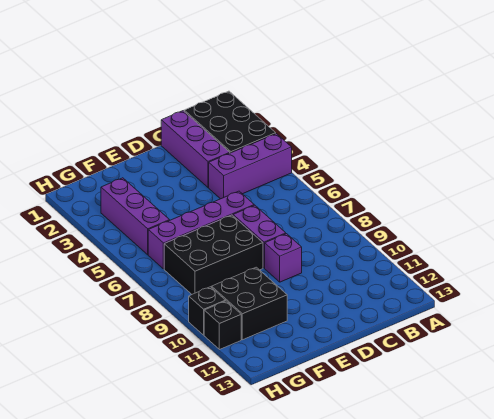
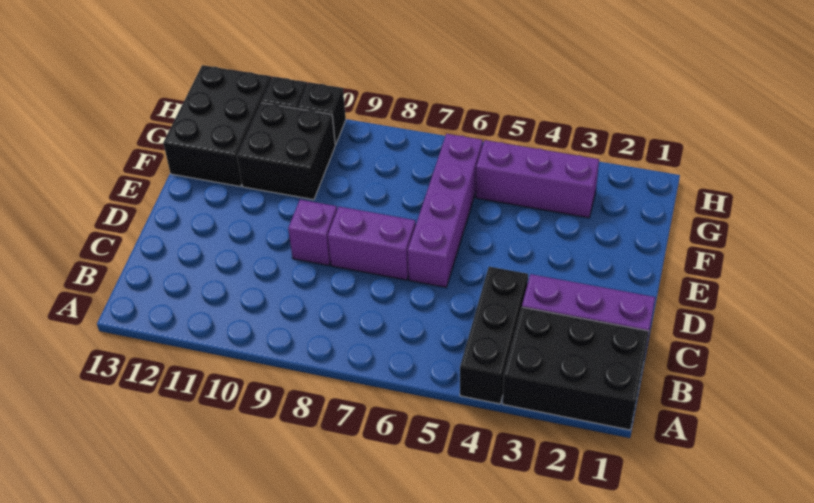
purple brick A4:C4 level 1 -> black brick A4:C4 level 1
black brick E7:G8 level 1 -> black brick F12:H13 level 1

